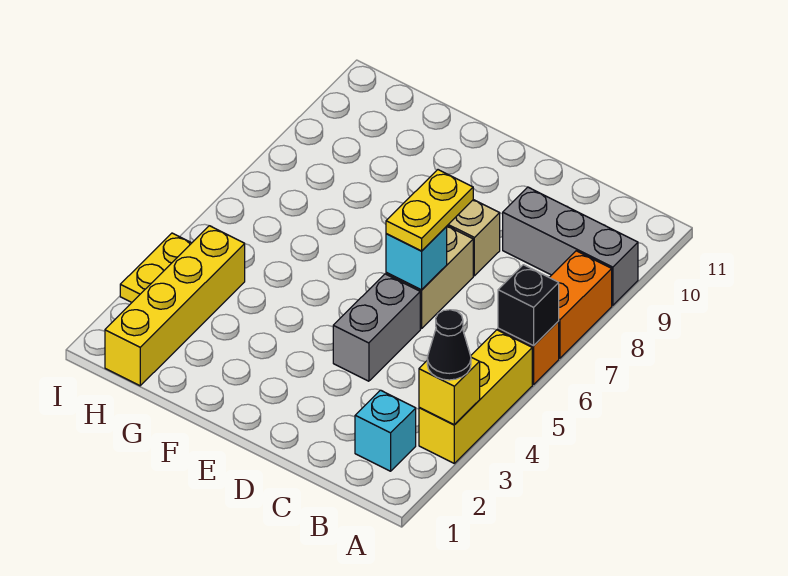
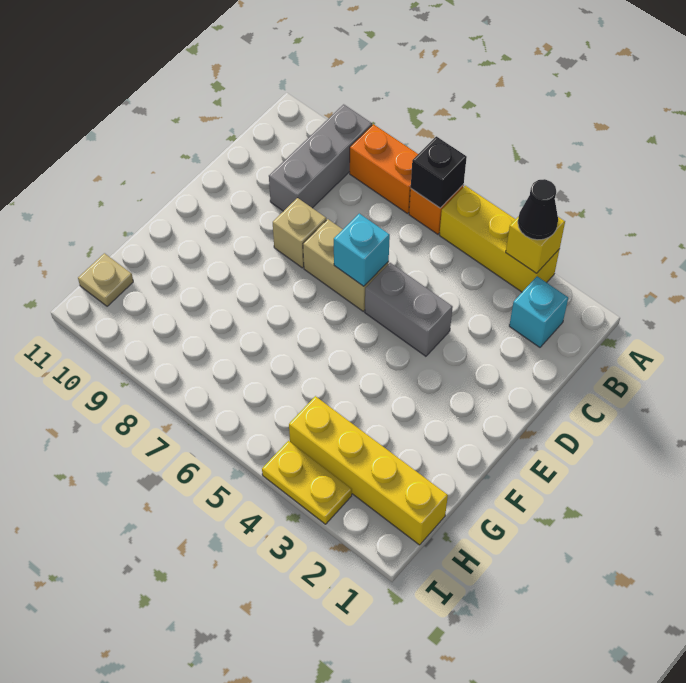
yellow plate D6:D7 level 3 -> none
none -> tan plate H11 level 1

